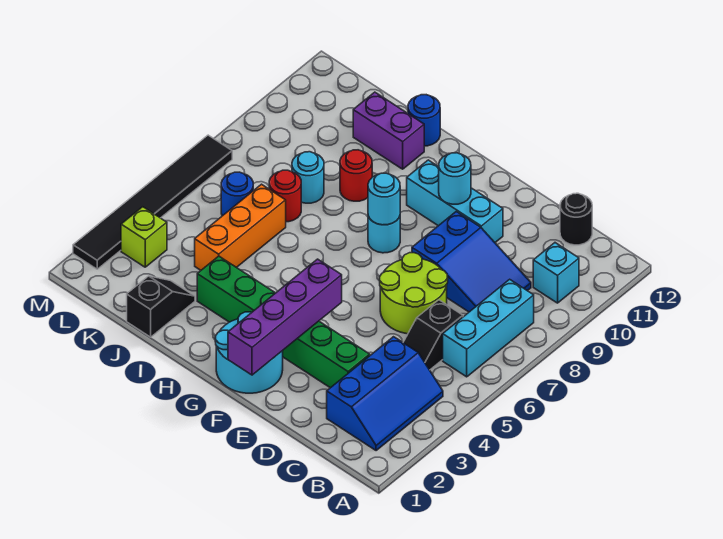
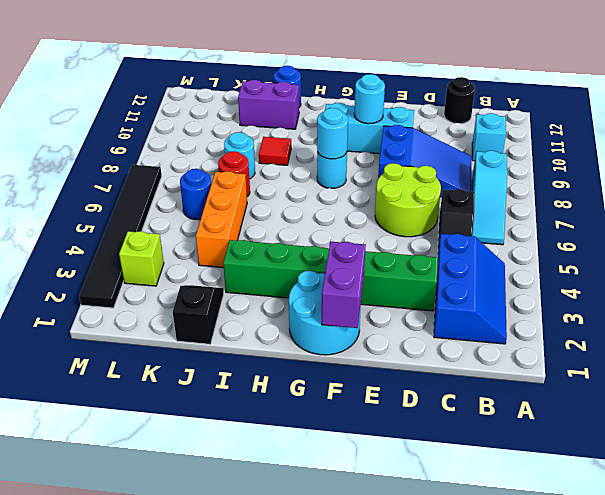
cyan brick B6:B8 level 1 -> cyan slope B6:B8 level 1 top 8
purple brick F1:F4 level 2 -> purple brick F1:F2 level 2
red round brick I9 level 1 -> red tile I9 level 1

